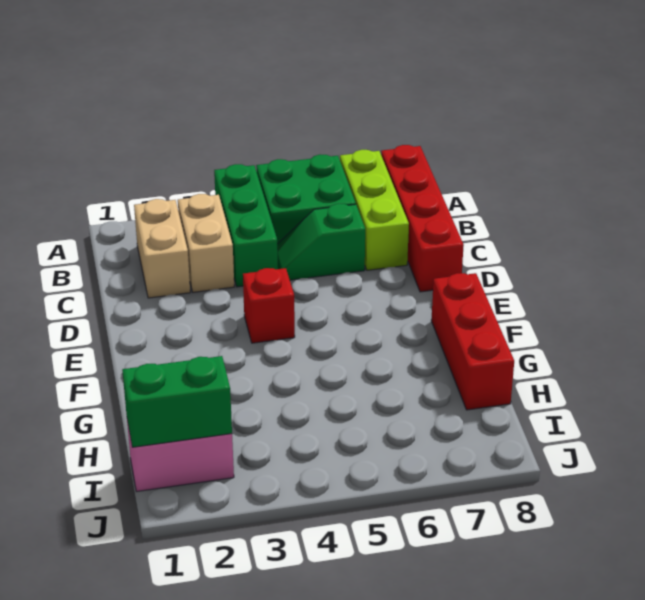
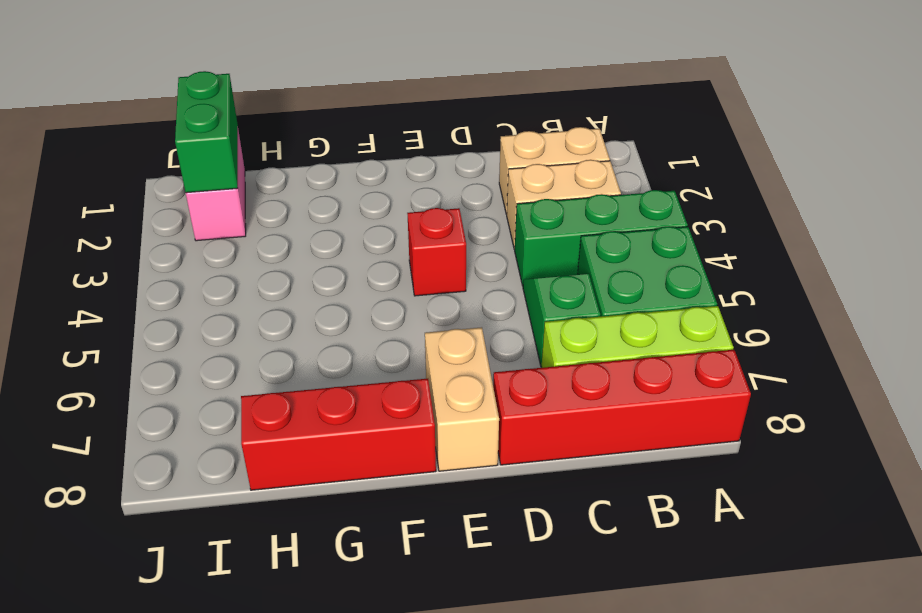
none -> tan brick E7:E8 level 1

